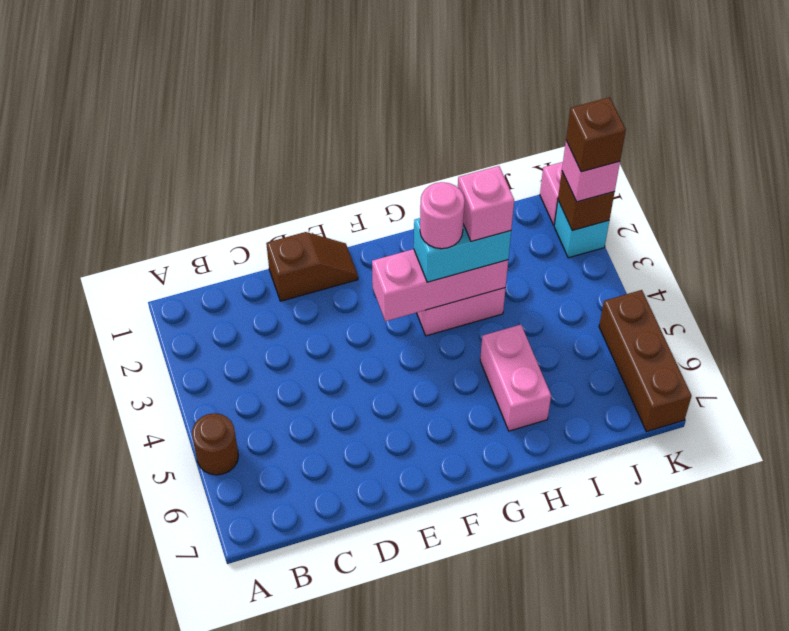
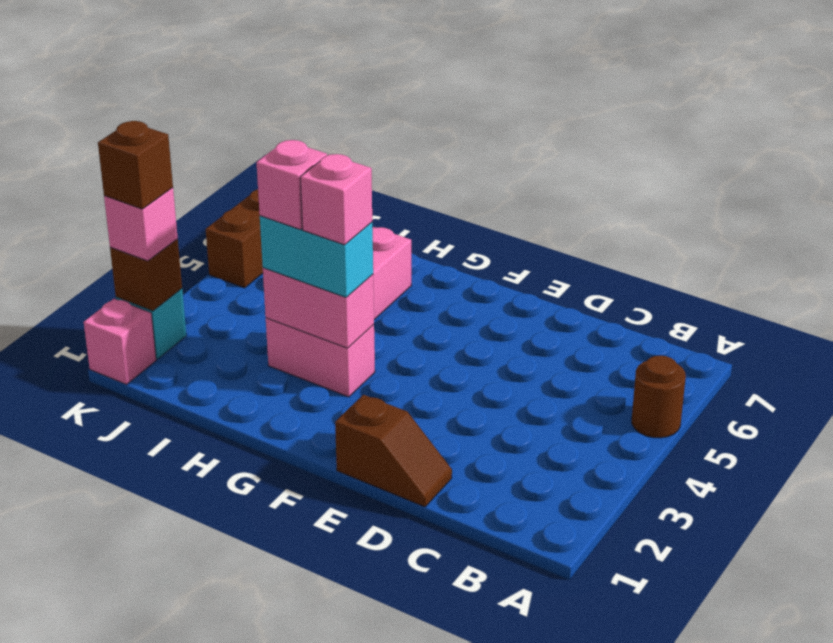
brown slope D1:E1 level 1 top D -> brown slope D1:E1 level 1 top E
pink brick F3:H3 level 2 -> pink brick G3:H3 level 2
pink round brick G3 level 4 -> pink brick G3 level 4

